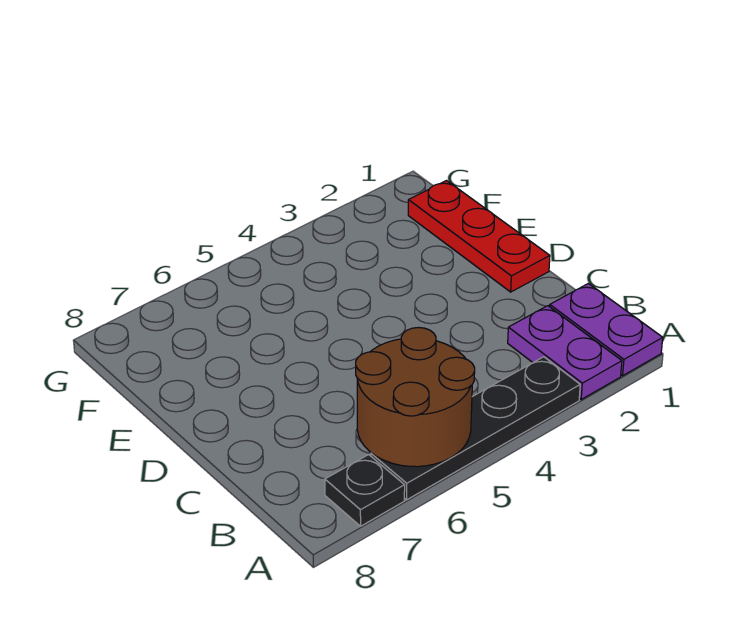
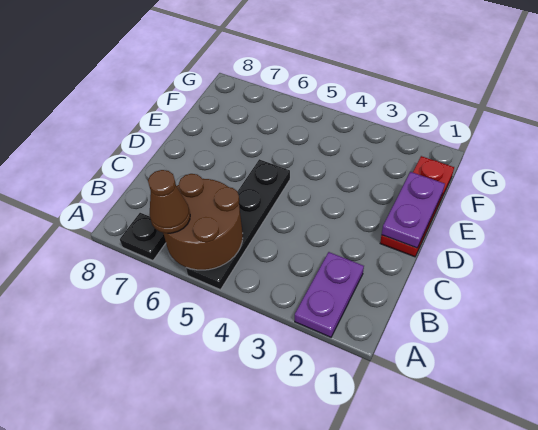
purple plate A1:B1 level 1 -> purple plate D1:E1 level 2
black plate A3:A6 level 1 -> black plate A5:D5 level 1
none -> brown cone A6 level 3

